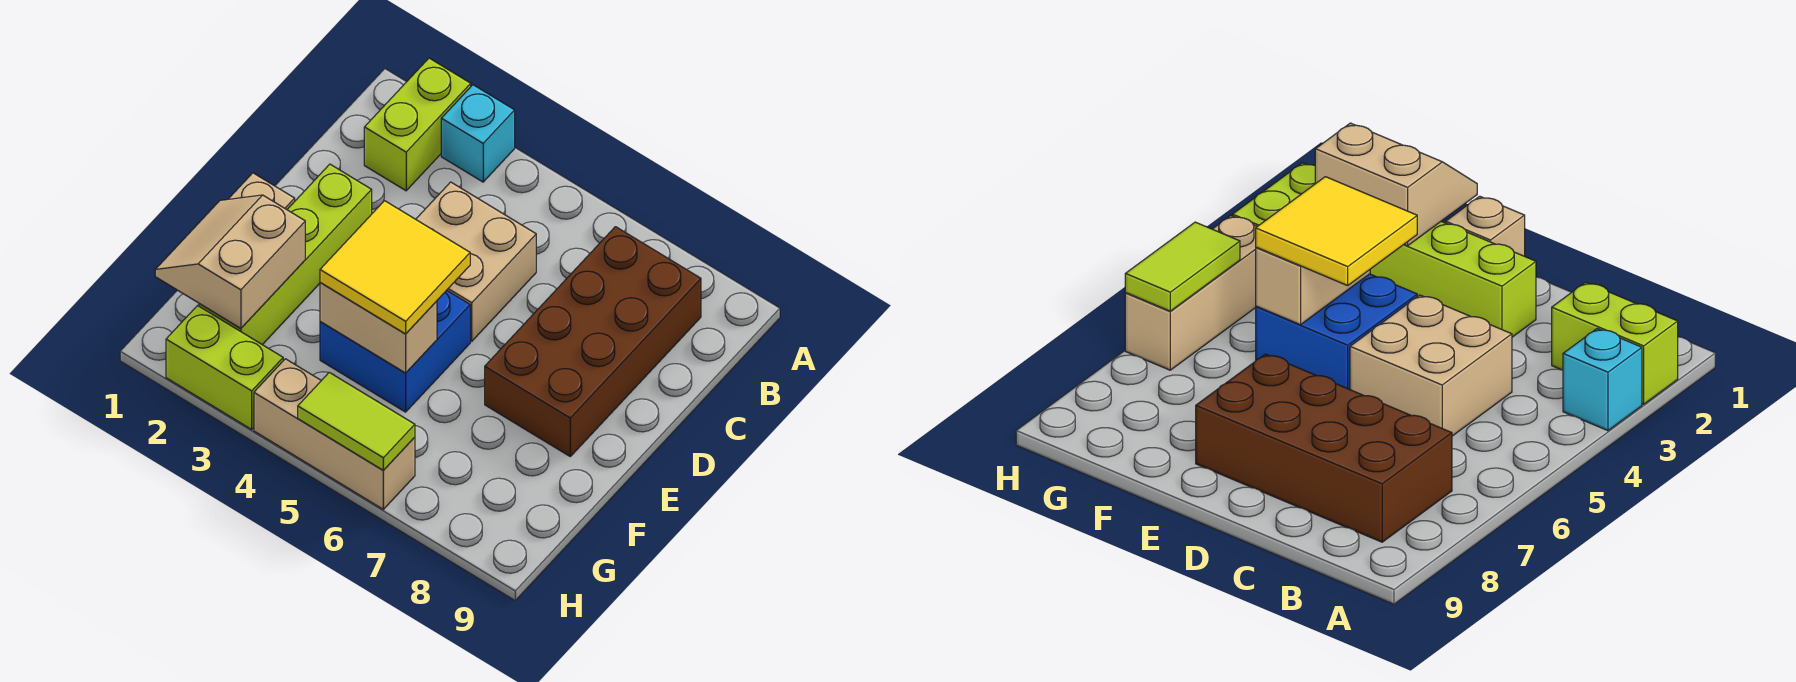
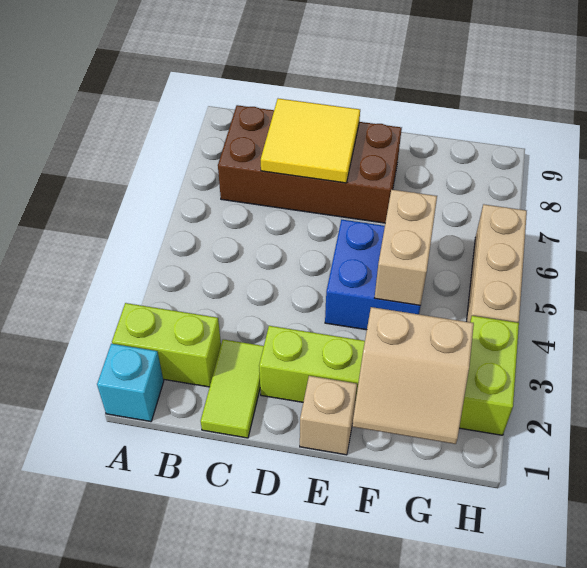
cyan brick A3 level 1 -> cyan brick A1 level 1
tan brick C4:D5 level 1 -> none
yellow tile E4:F5 level 3 -> yellow tile C7:D8 level 2
lime tile H5:H6 level 2 -> lime tile C1:C2 level 1

